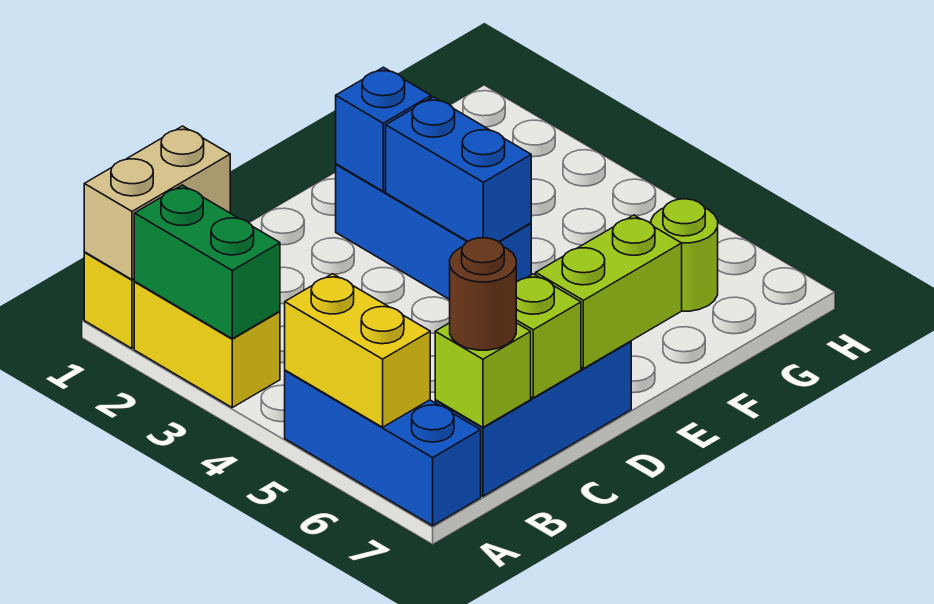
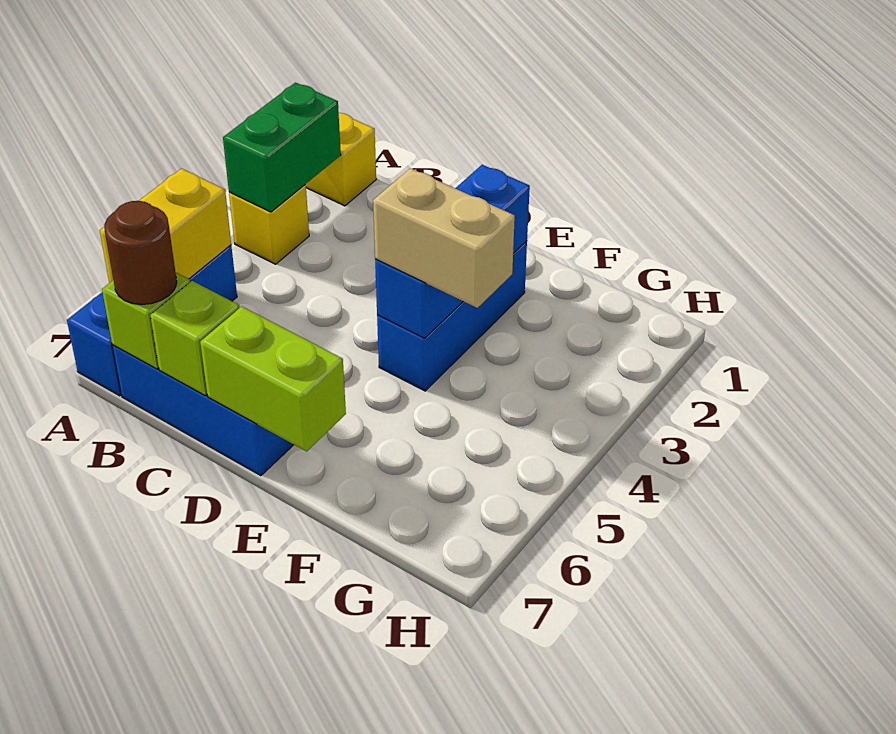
tan brick A1:B1 level 2 -> tan brick E4:F4 level 3
yellow brick A2:A3 level 1 -> yellow brick A3 level 1
lime round brick G6 level 1 -> none

